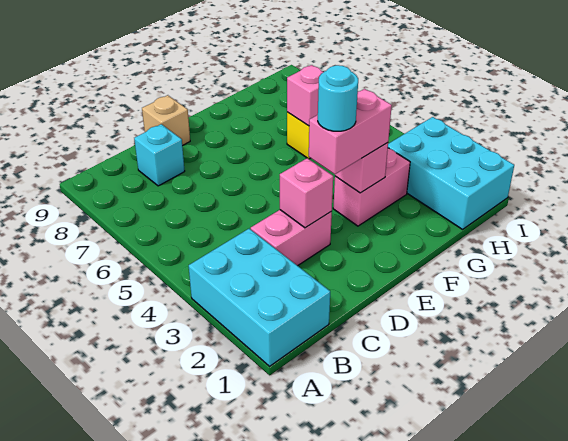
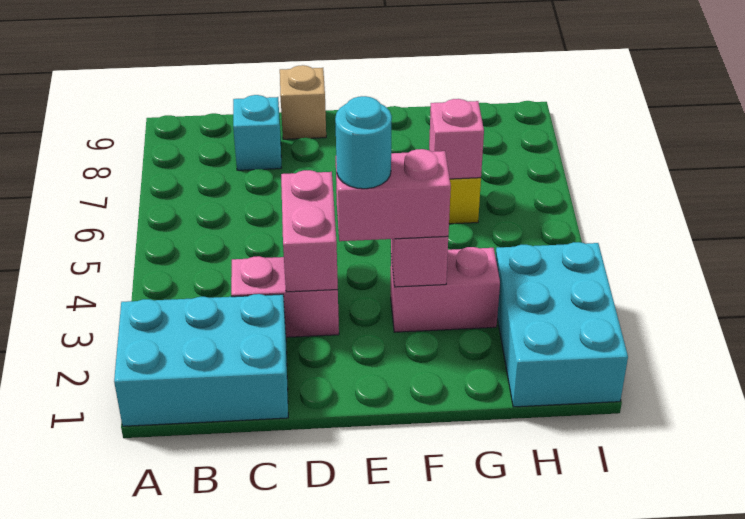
cyan brick A1:B3 level 1 -> cyan brick A1:C2 level 1
pink brick D3 level 2 -> pink brick D3:D4 level 2

